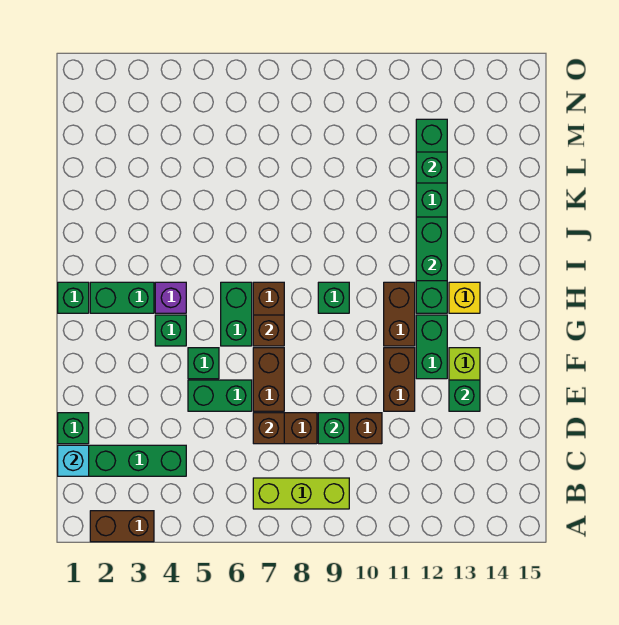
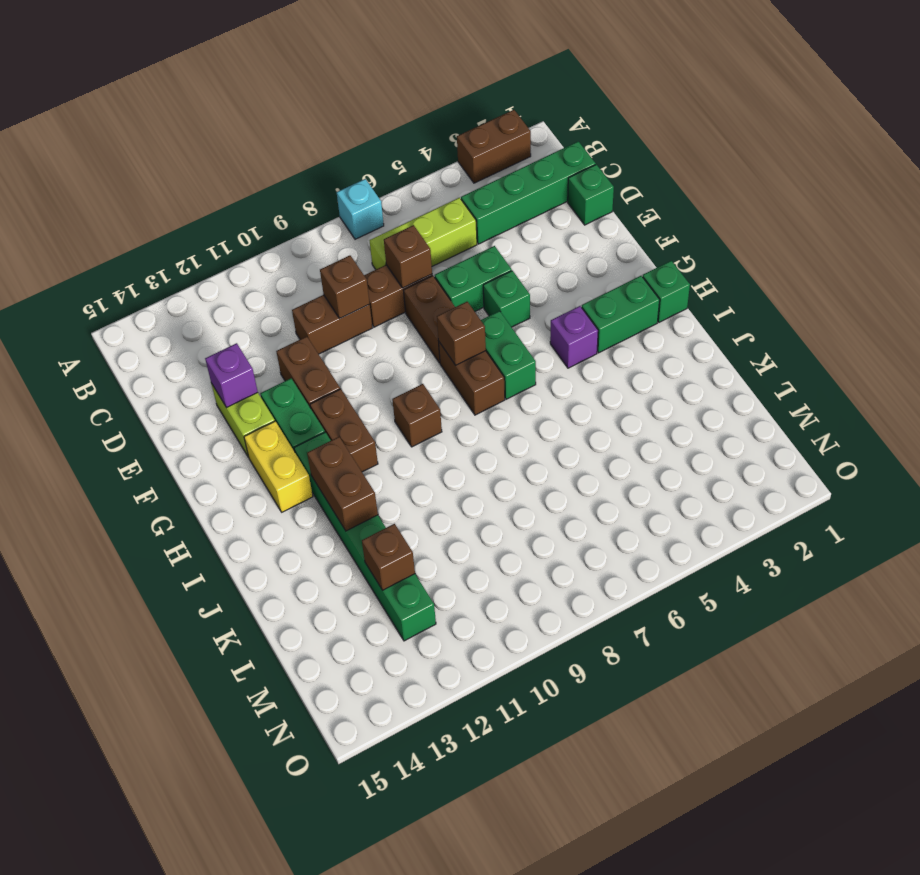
lime brick B7:B9 level 1 -> lime brick C5:C7 level 1
cyan brick C1 level 2 -> cyan brick A7 level 1
green brick D9 level 2 -> brown brick D9 level 2
green brick E13 level 2 -> purple brick E13 level 2
green brick G4 level 1 -> none
green brick H9 level 1 -> brown brick H9 level 1
yellow brick H13 level 1 -> yellow brick G13:H13 level 1
green brick I12:J12 level 2 -> brown brick I12:J12 level 2
green brick L12 level 2 -> brown brick L12 level 2

